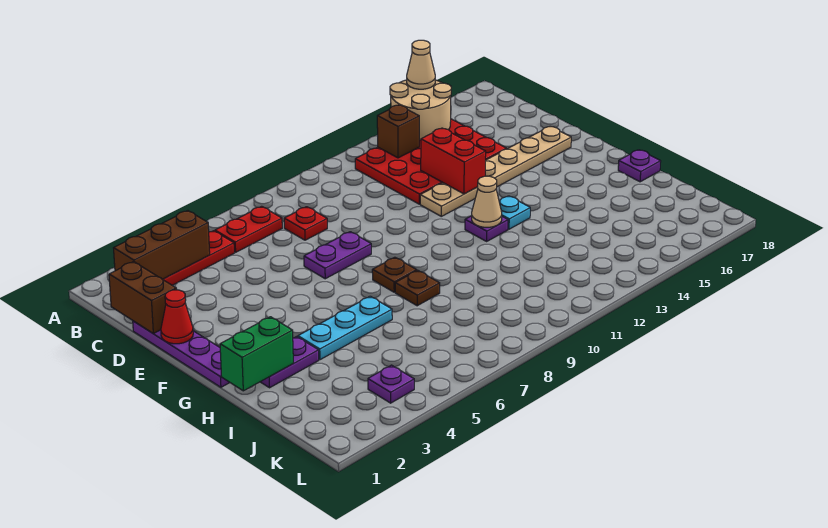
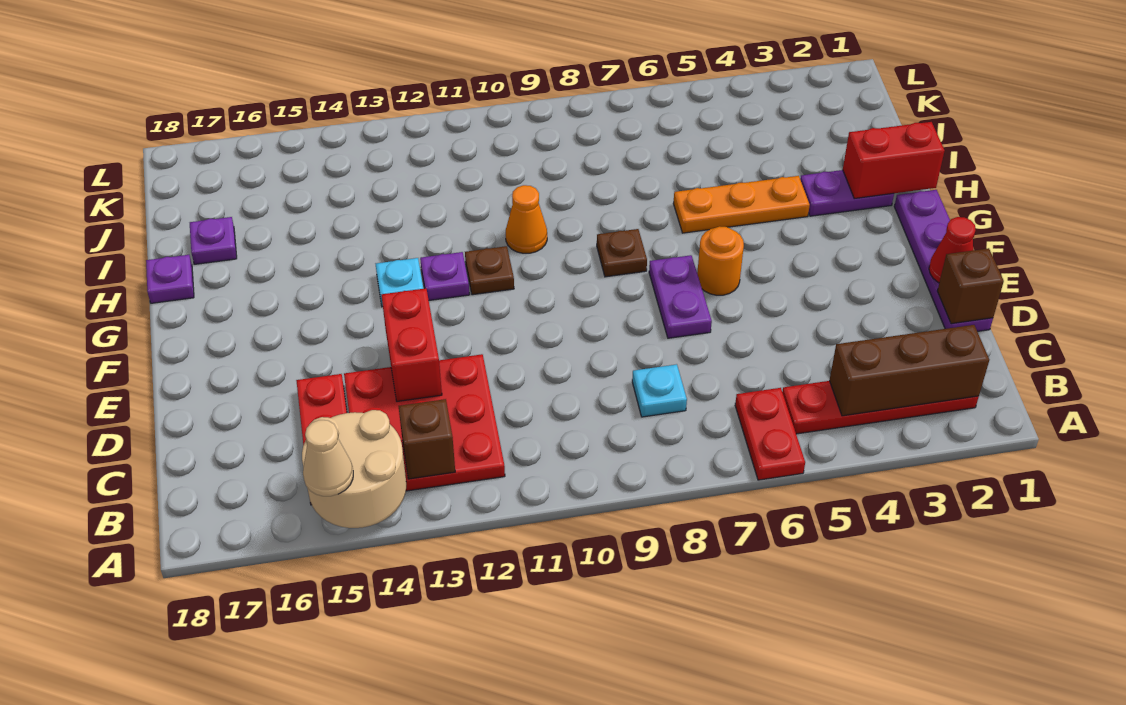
red plate B6:B7 level 1 -> red plate A6:B6 level 1
brown brick C1:D1 level 2 -> brown brick D1 level 2
red plate C8 level 1 -> cyan plate C8 level 1
purple plate E7:E8 level 1 -> purple plate E7:F7 level 1
tan plate E12:E17 level 1 -> none
none -> orange round brick F6 level 1
tan cone G12 level 2 -> none
green brick H1:H2 level 2 -> red brick H1:H2 level 2
cyan plate H4:H6 level 1 -> orange plate H4:H6 level 1
brown plate H8 level 1 -> brown plate G11 level 1
none -> orange cone H10 level 1
purple plate K4 level 1 -> purple plate I17 level 1

